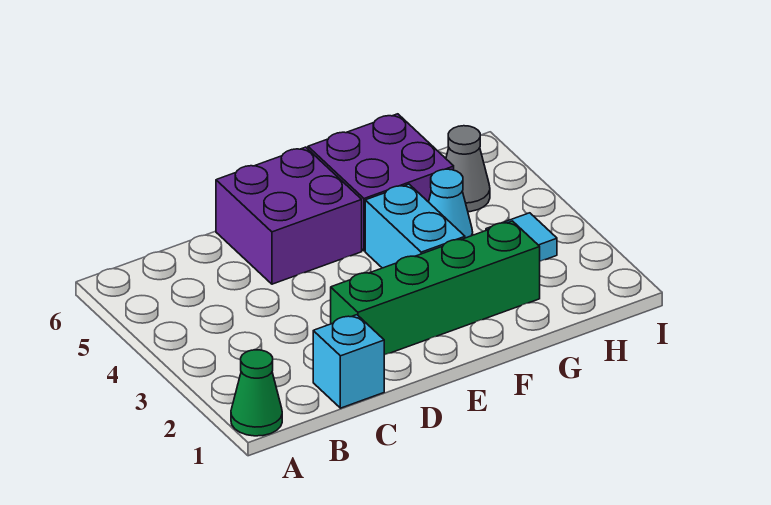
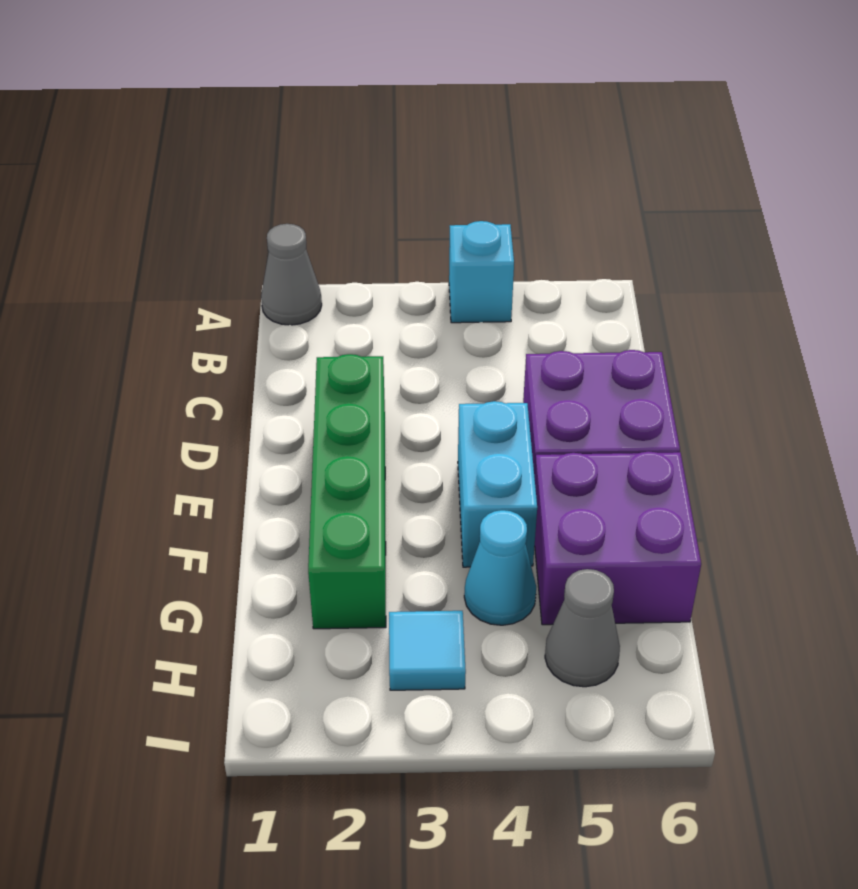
green cone A1 level 1 -> grey cone A1 level 1
cyan brick C1 level 1 -> cyan brick A4 level 1
cyan brick F3:F4 level 1 -> cyan brick E4:F4 level 1

